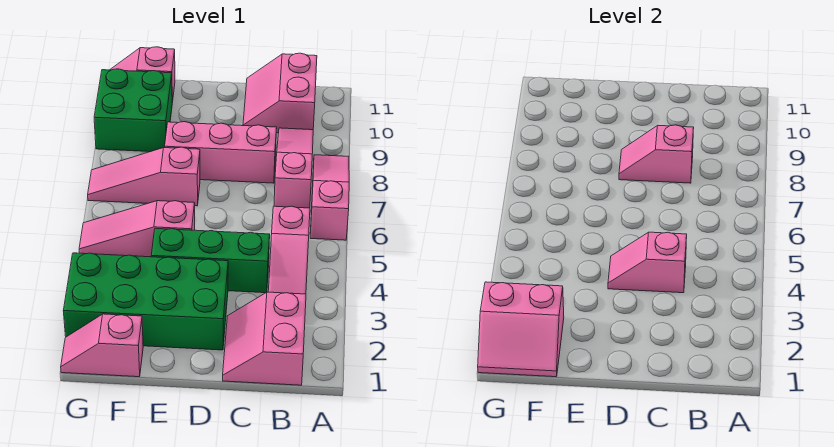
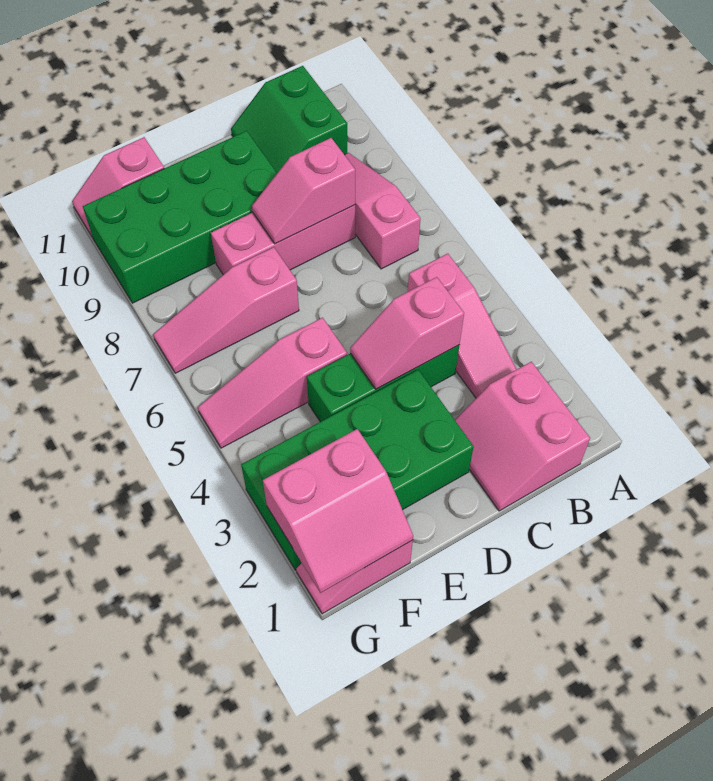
pink slope A6:A8 level 1 top 6 -> none
pink slope B10:C11 level 1 top B -> green slope B10:C11 level 1 top B
green brick F9:G10 level 1 -> green brick D9:G10 level 1

